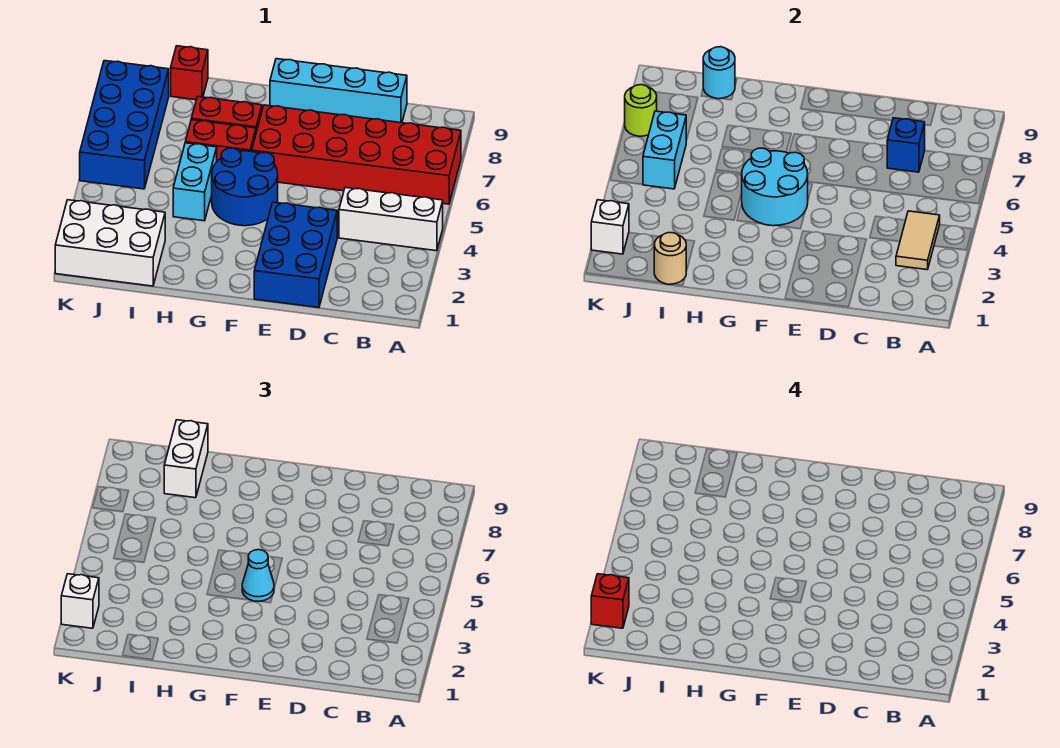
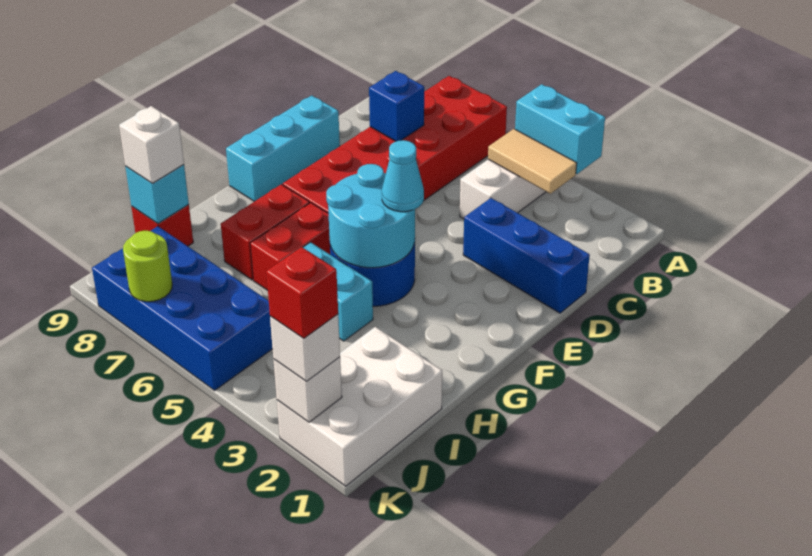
cyan brick C9:F9 level 1 -> cyan brick D9:F9 level 1
blue brick D1:E3 level 1 -> blue brick D1:D3 level 1
tan round brick I1 level 2 -> none
white brick I8:I9 level 3 -> white brick I9 level 3
cyan round brick I9 level 2 -> cyan brick I9 level 2
cyan brick J5:J6 level 2 -> cyan brick A3:A4 level 2

